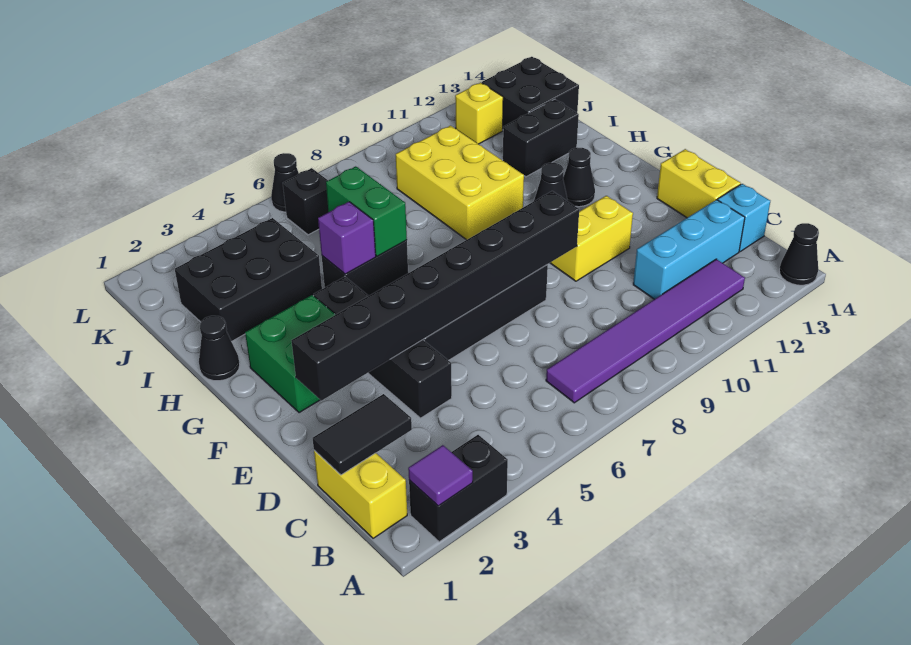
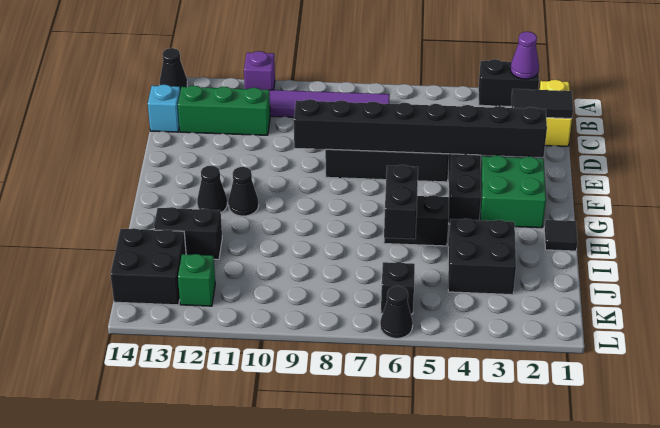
purple tile A2 level 2 -> purple cone A2 level 2
cyan brick C11:C13 level 1 -> green brick C11:C13 level 1
yellow brick D14:E14 level 1 -> none
yellow brick E10:E11 level 1 -> none
black cone H1 level 1 -> black tile H1 level 1
purple brick H5 level 2 -> purple brick A11 level 1
green brick H6:I6 level 2 -> black brick H6:I6 level 2
yellow brick H9:J10 level 1 -> none
black brick I2:J4 level 1 -> black brick I3:J4 level 1
yellow brick K12 level 1 -> green brick K12 level 1

